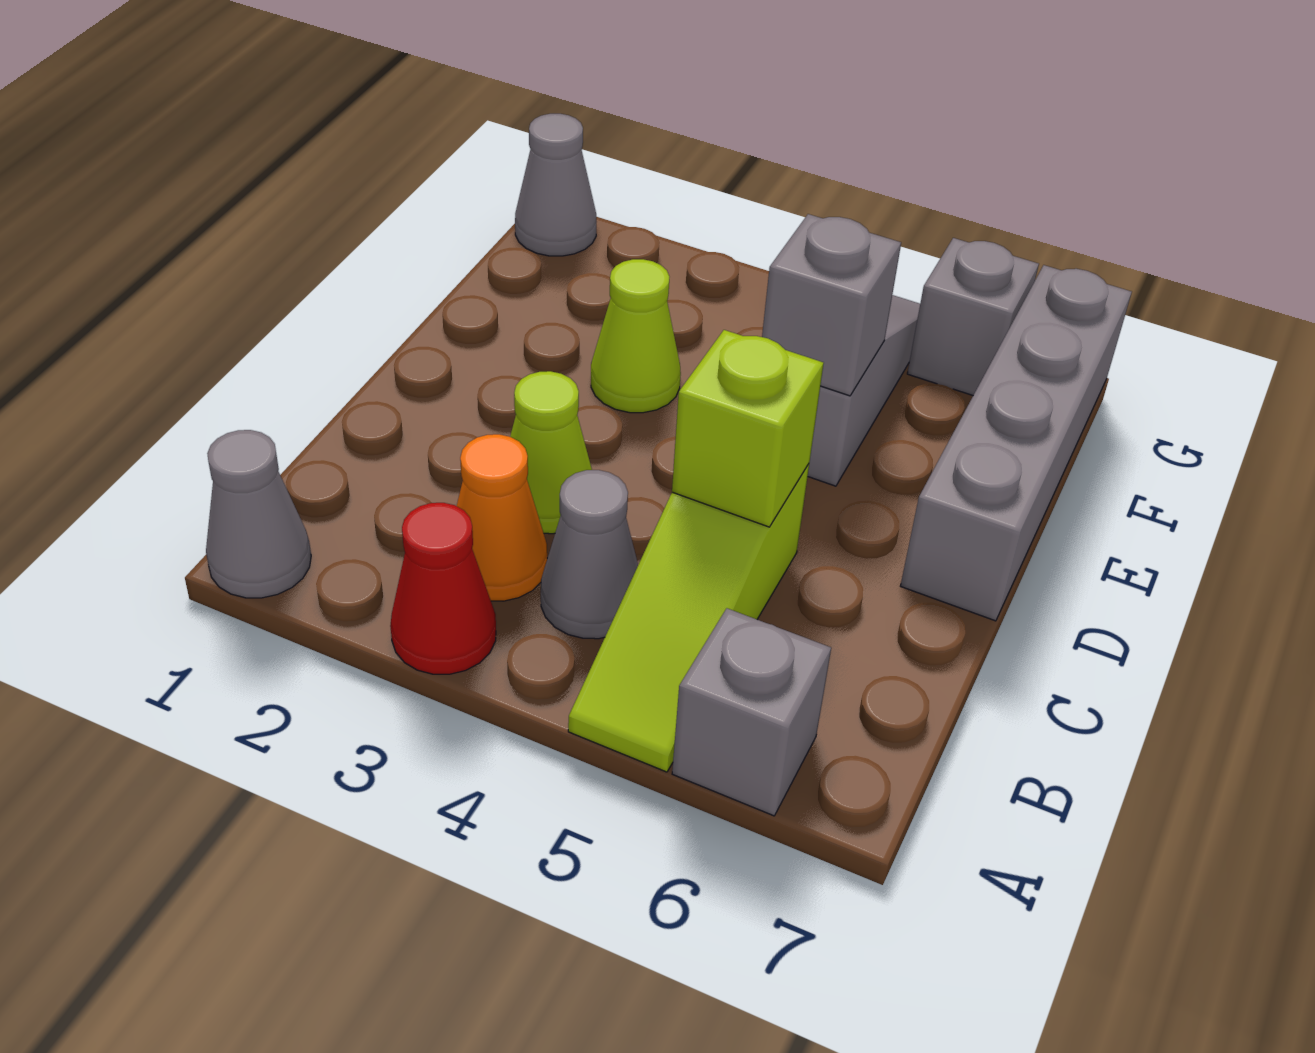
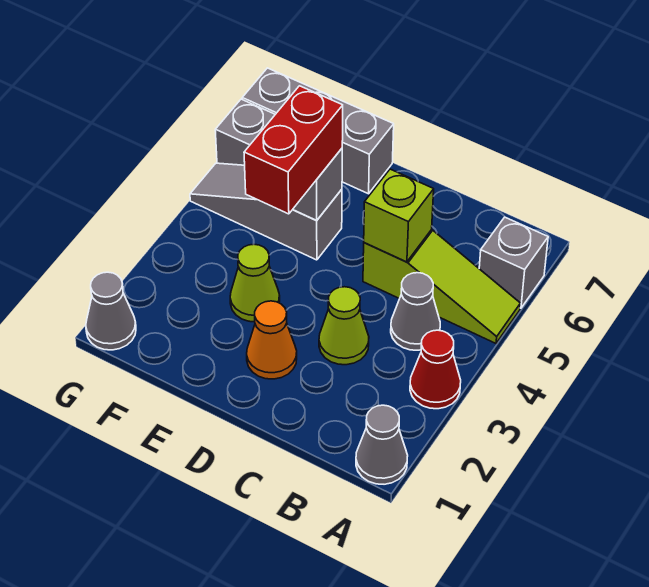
orange cone B3 level 1 -> orange cone D2 level 1
grey brick D7:G7 level 1 -> grey brick E7:G7 level 1
none -> red brick E4:E5 level 3

